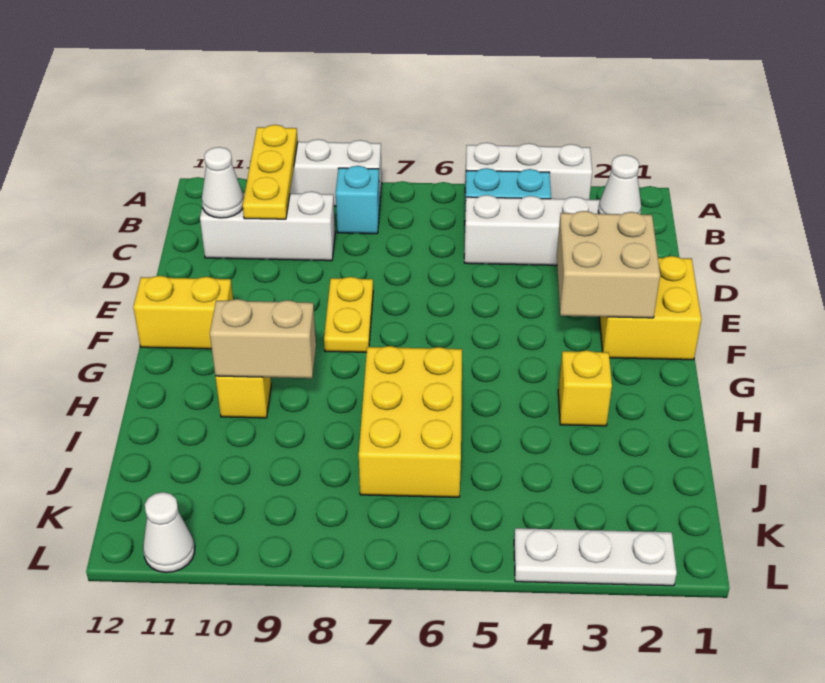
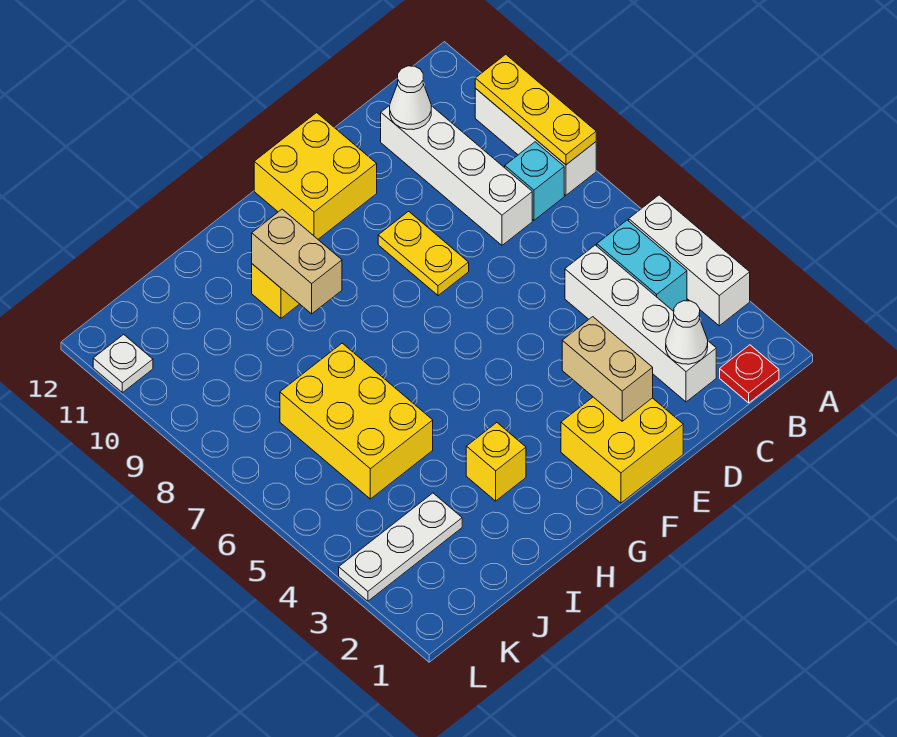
yellow plate A10:C10 level 2 -> yellow plate A8:A10 level 2
none -> red plate B1 level 1
white brick C9:C11 level 1 -> white brick C8:C11 level 1
tan brick E2:F3 level 2 -> tan brick E2:E3 level 2
yellow plate E8:F8 level 1 -> yellow plate E8:E9 level 1
yellow brick F11:F12 level 1 -> yellow brick E11:F12 level 1
yellow brick H6:J7 level 1 -> yellow brick I5:J7 level 1
white plate L2:L4 level 1 -> white plate J3:L3 level 1
white cone L11 level 1 -> white plate L11 level 1

